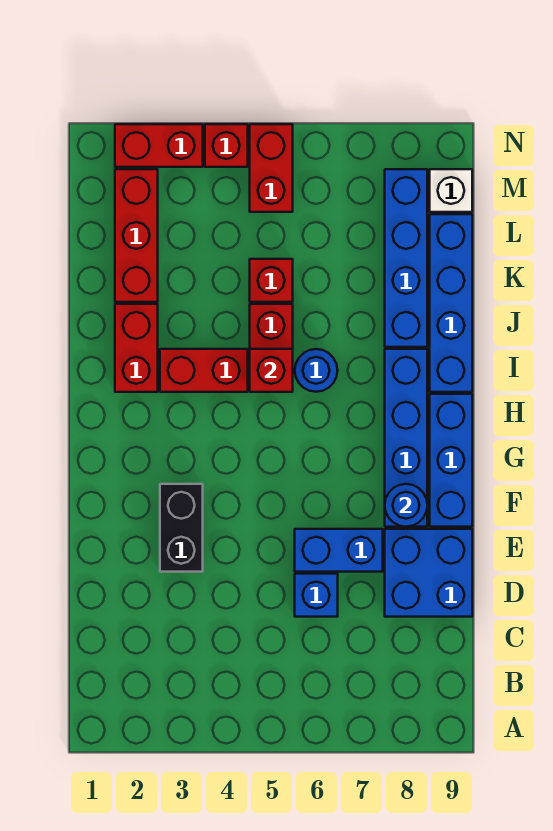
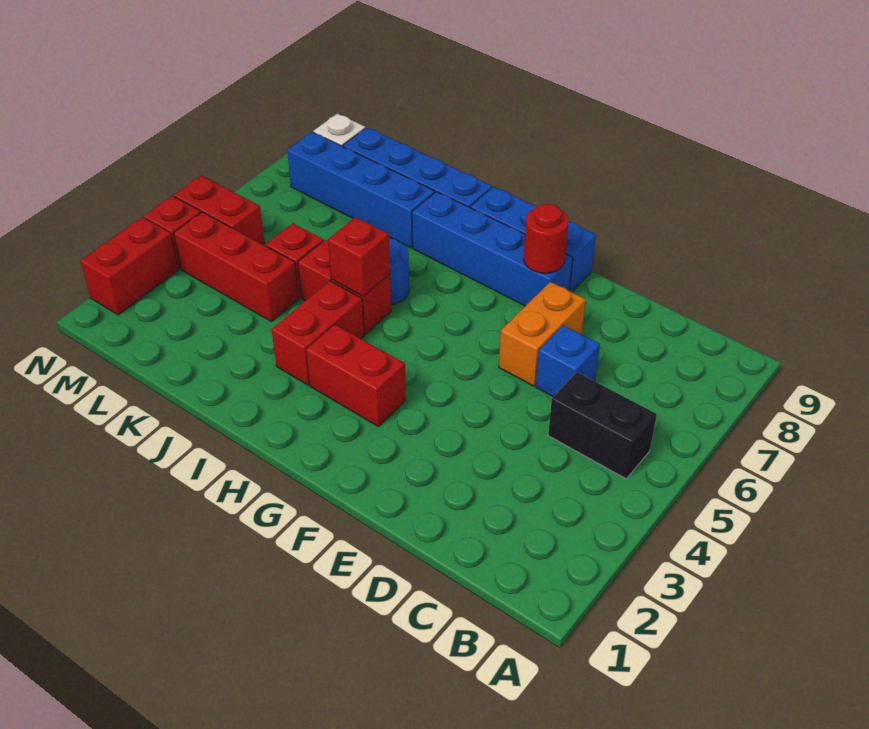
blue brick D8:E9 level 1 -> none
black brick E3:F3 level 1 -> black brick B5:C5 level 1
blue brick E6:E7 level 1 -> orange brick E6:E7 level 1
blue round brick F8 level 2 -> red round brick F8 level 2
red brick I2:J2 level 1 -> red brick G3:H3 level 1
red brick K2:M2 level 1 -> red brick K4:M4 level 1

